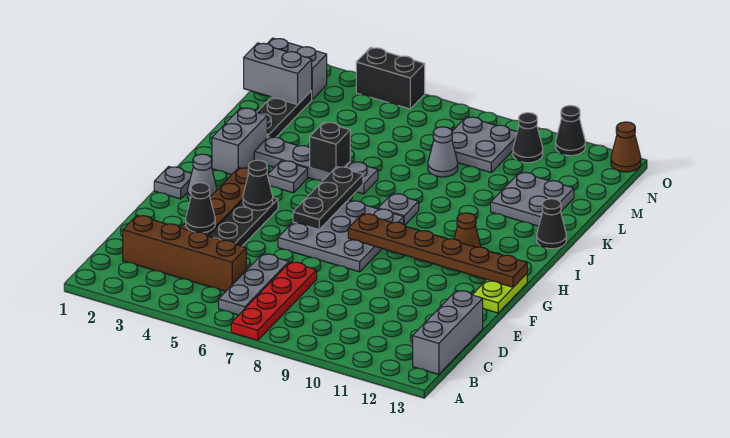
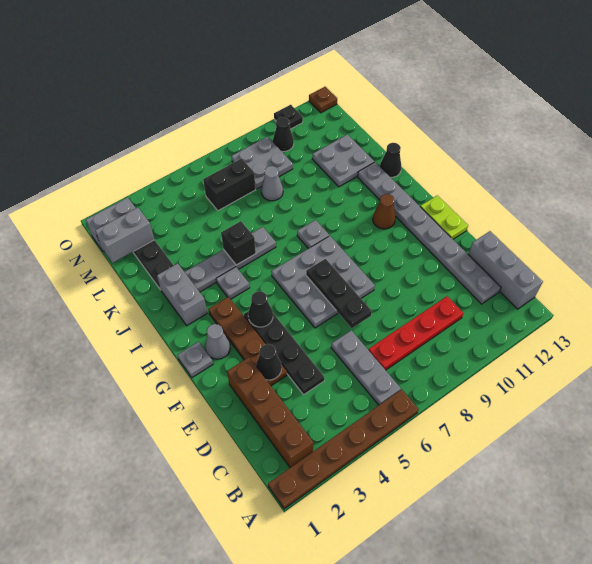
red plate A7:D7 level 1 -> red plate C7:C10 level 1
brown brick C2:C5 level 1 -> brown brick B2:E2 level 1
none -> grey plate C12:J12 level 1
black plate G6:I6 level 2 -> black plate E7:G7 level 2
brown plate G8:G13 level 2 -> brown plate A1:A6 level 1
black brick O4:O5 level 1 -> black brick M6:M7 level 1
black cone O11 level 1 -> black plate O11 level 1
brown cone O13 level 1 -> brown plate O13 level 1

